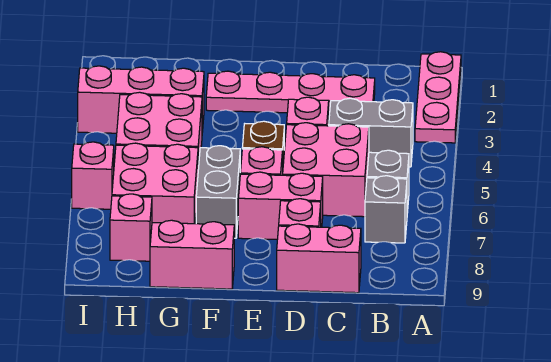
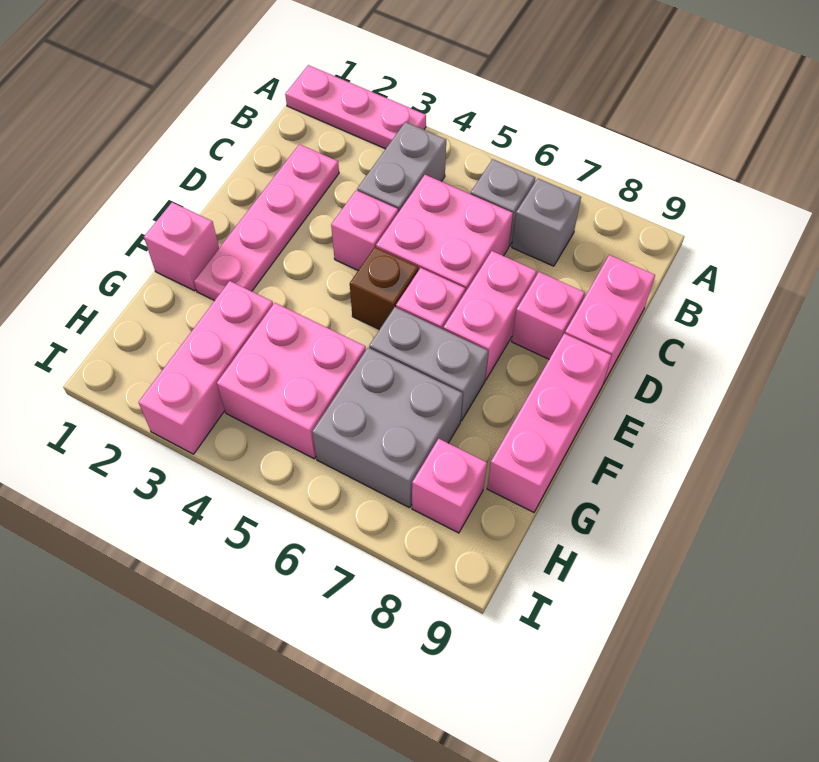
pink brick F9:G9 level 1 -> pink brick E9:G9 level 1
pink brick G6:H7 level 1 -> grey brick G6:H7 level 1
pink brick I6 level 1 -> pink brick F1 level 1

